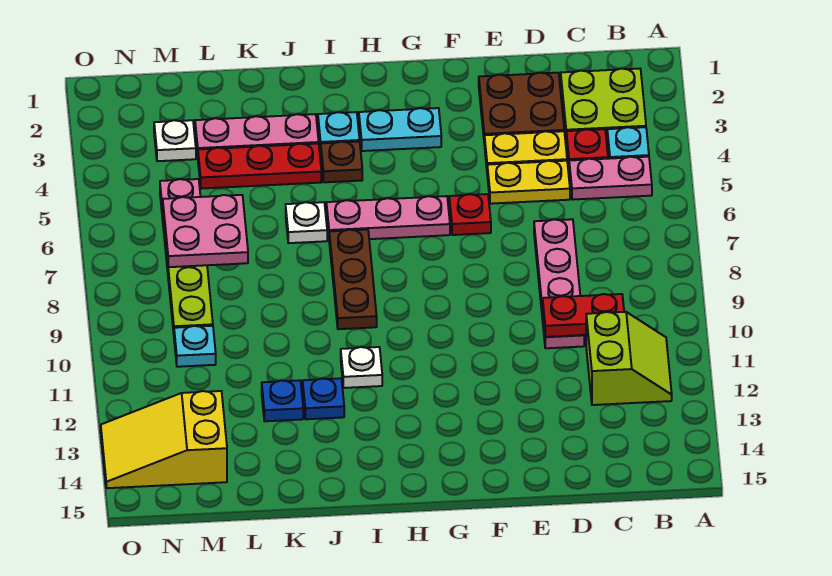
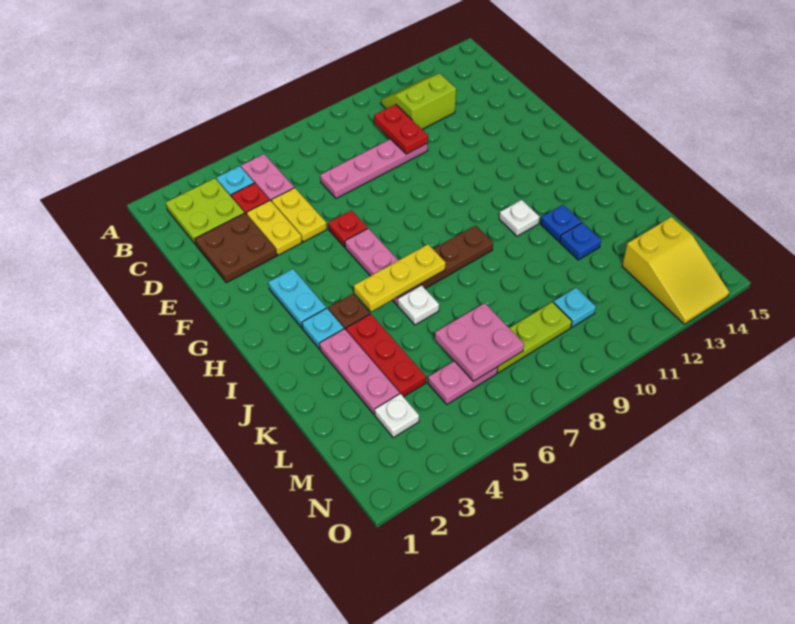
none -> yellow plate I5:I7 level 2

